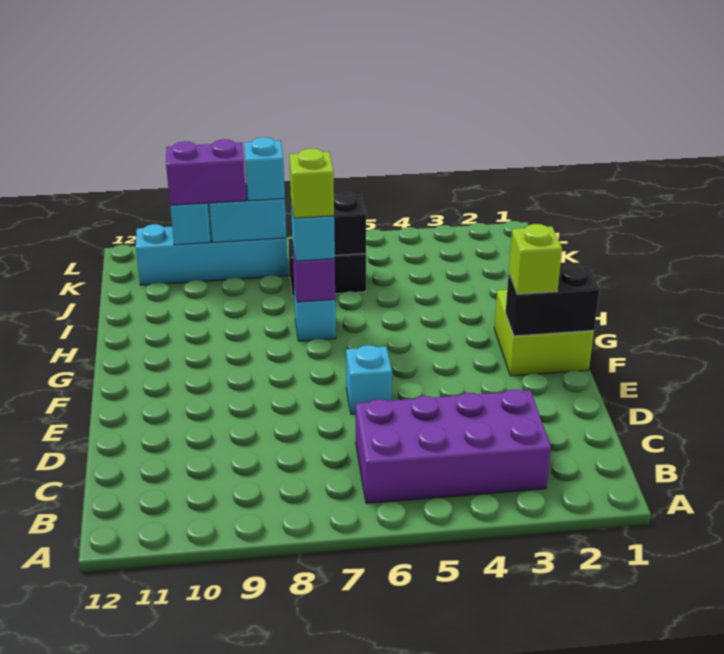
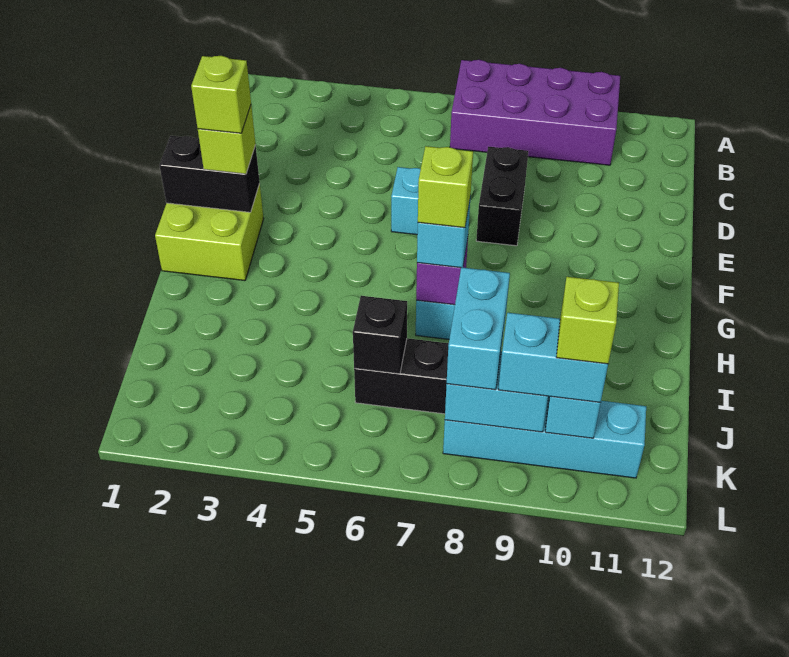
purple brick B3:C6 level 1 -> purple brick A7:B10 level 1
none -> black brick D8:E8 level 1
none -> lime brick F2 level 4
cyan brick K8 level 3 -> cyan brick J8:K8 level 3
purple brick K9:K10 level 3 -> cyan brick K9:K10 level 3
none -> lime brick K10 level 4

